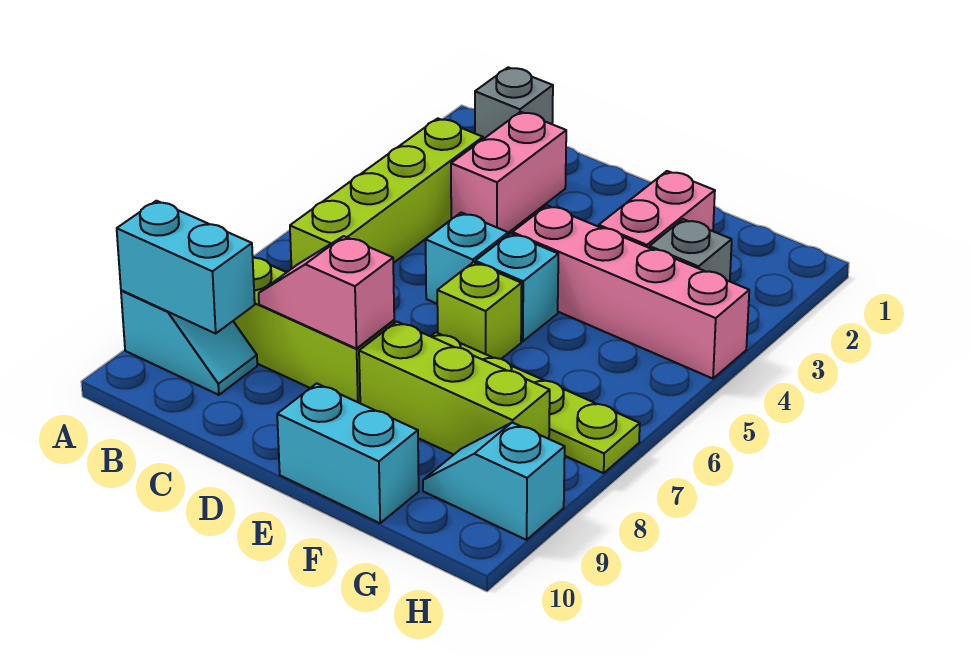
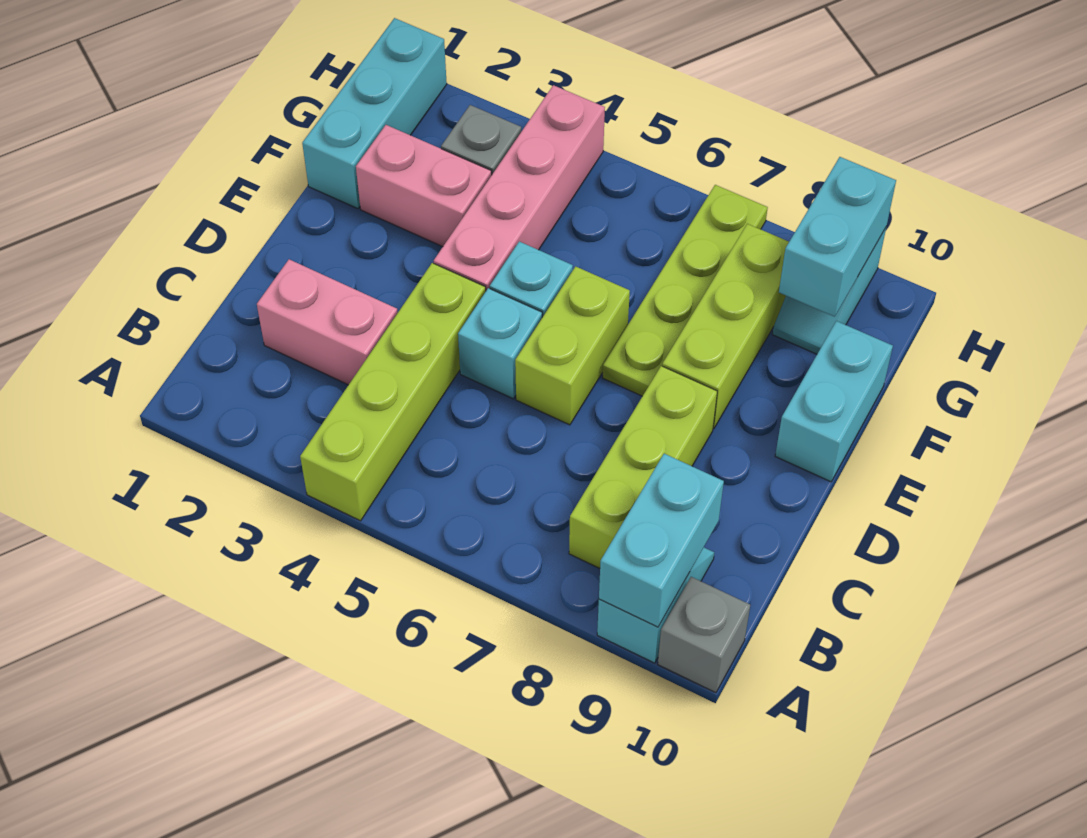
grey brick B1 level 1 -> grey brick A10 level 1
lime brick B3:B6 level 1 -> lime brick A4:D4 level 1
pink slope C8:D8 level 2 top D -> none
lime brick E6 level 1 -> lime brick D6:E6 level 1
none -> cyan brick F1:H1 level 1
none -> cyan brick G9:H9 level 2

